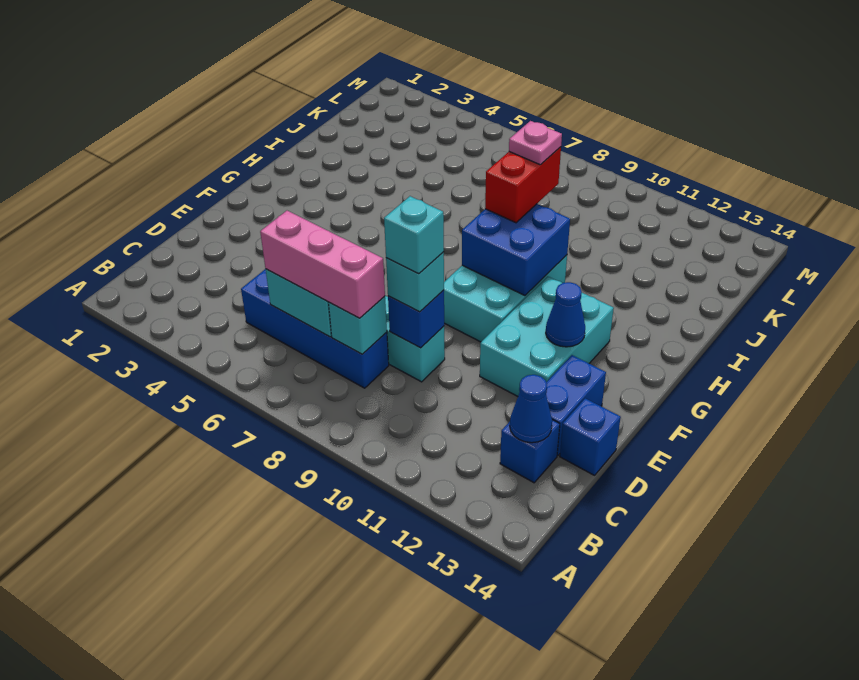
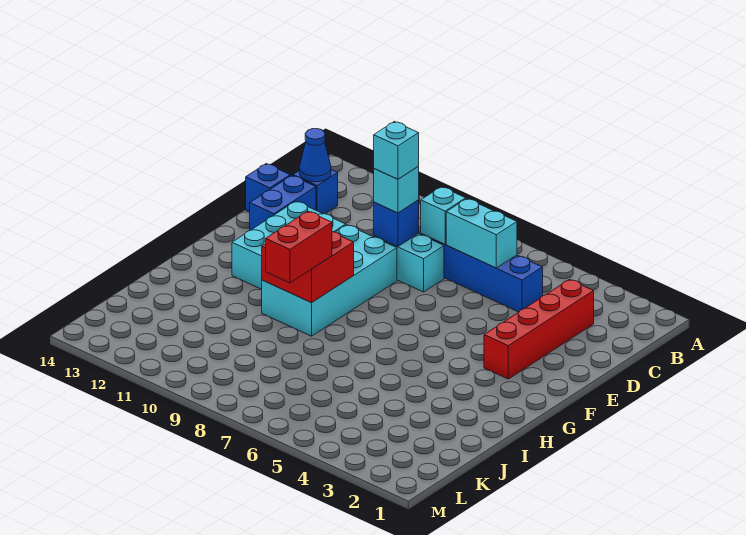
none -> red brick C3:F3 level 1
pink brick C6:C8 level 3 -> none
cyan brick F9:H10 level 1 -> cyan brick E9:H10 level 1
blue cone F12 level 2 -> none
blue brick G9:H10 level 2 -> red brick G9:H10 level 2
pink plate I9 level 4 -> none

